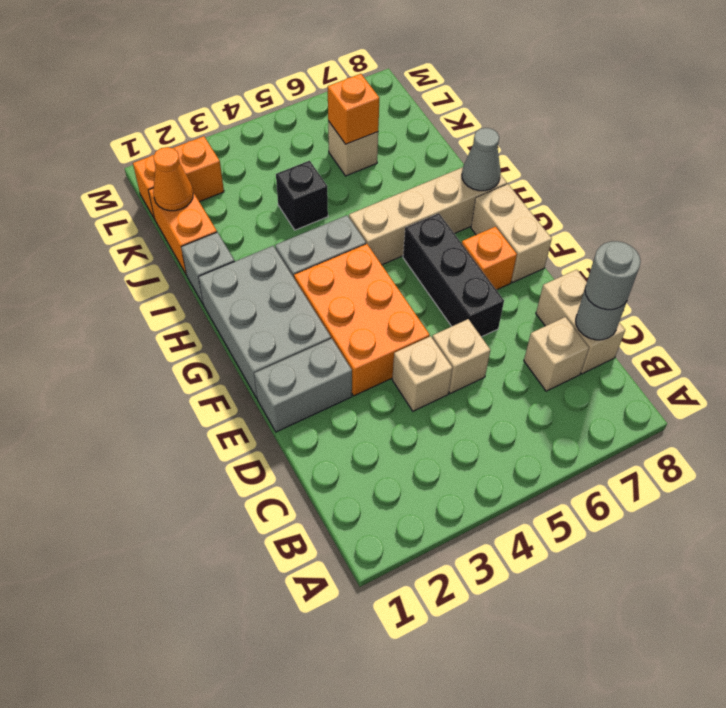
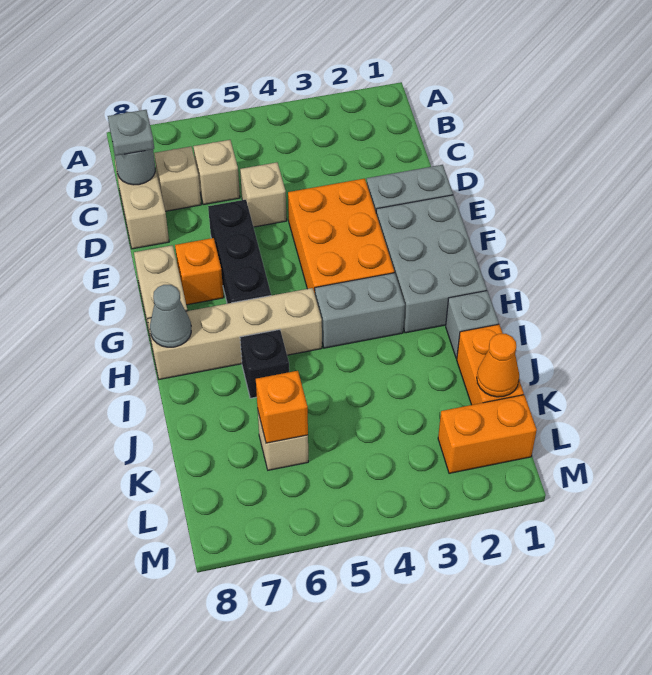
grey round brick C8 level 3 -> grey plate C8 level 3
tan brick D4 level 1 -> tan brick C6 level 1
black brick J4 level 1 -> black brick I6 level 1

